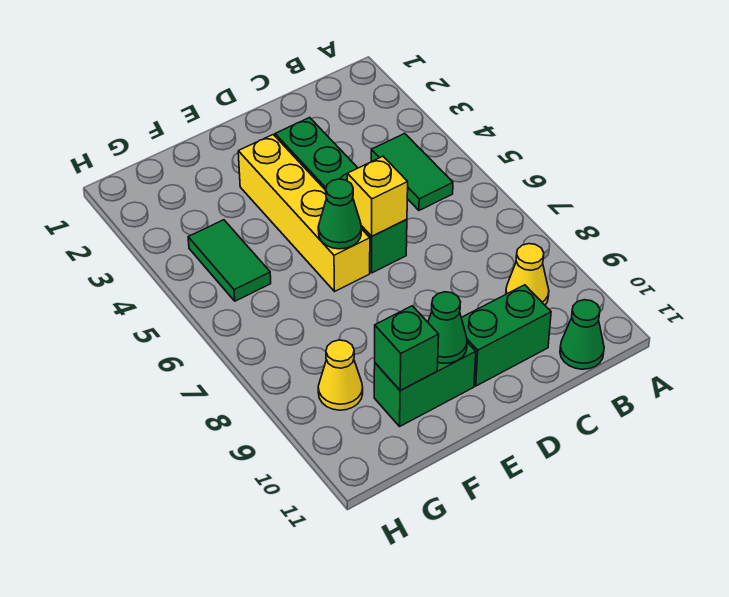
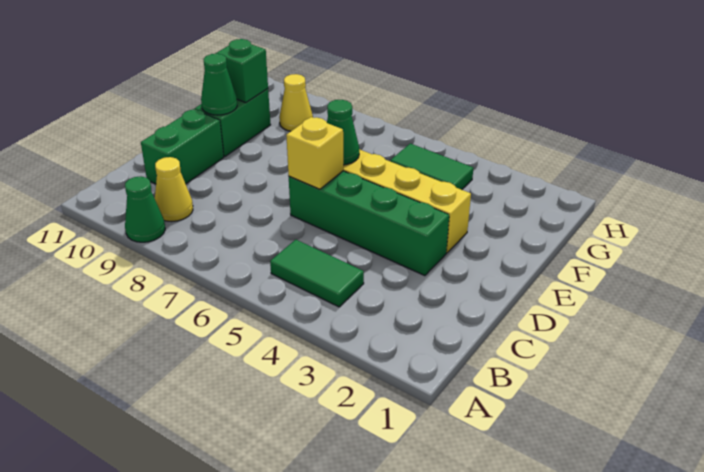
green cone B11 level 1 -> green cone A9 level 1

